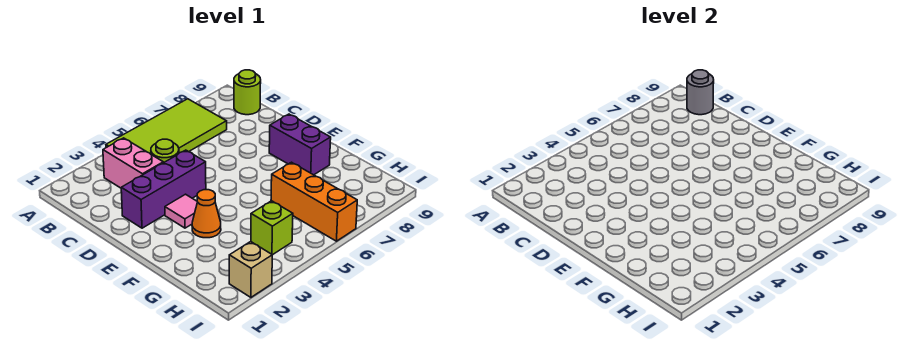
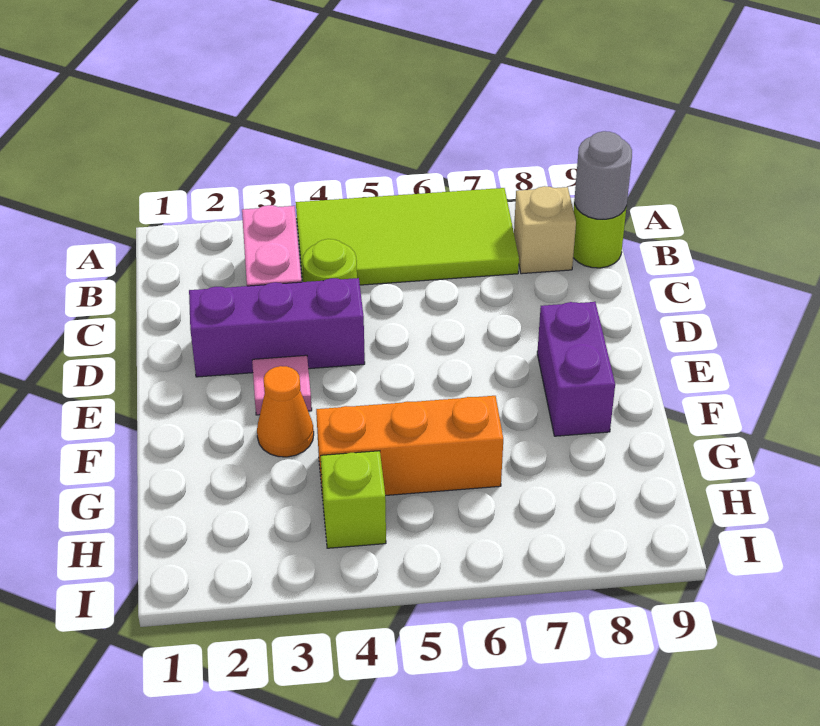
orange brick G6:I6 level 1 -> orange brick G4:G6 level 1
tan brick I2 level 1 -> tan brick B8 level 1

